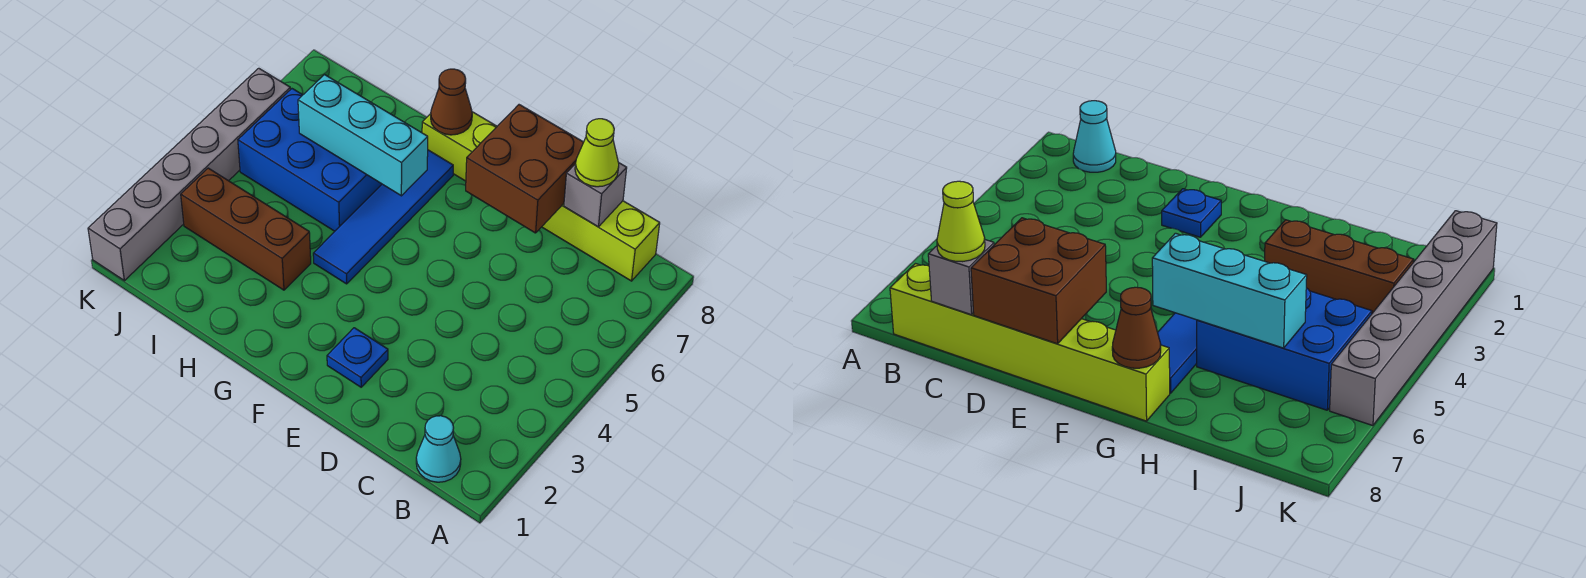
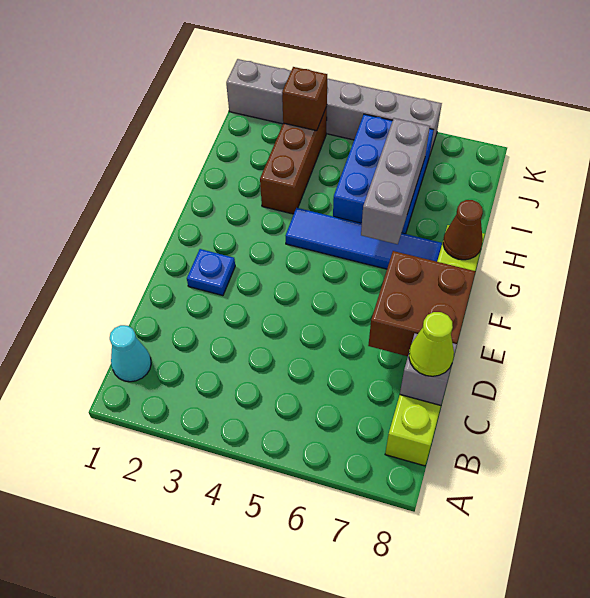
cyan brick G6:I6 level 2 -> grey brick G6:I6 level 2
none -> brown brick J3 level 2

